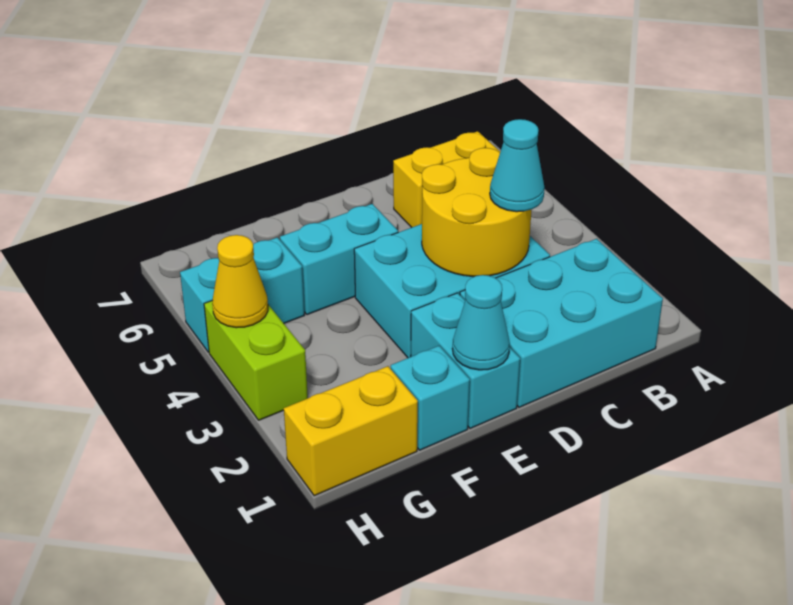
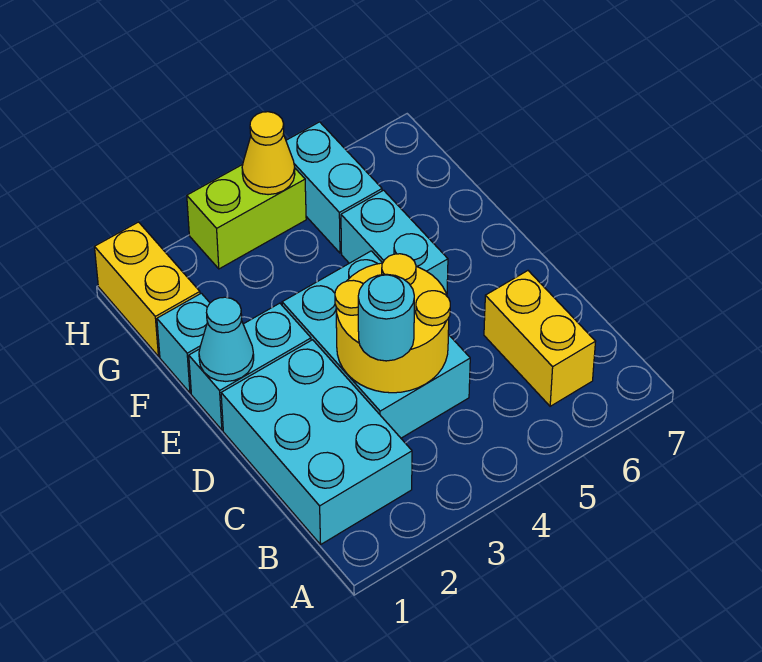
cyan cone C3 level 3 -> cyan round brick C3 level 3

